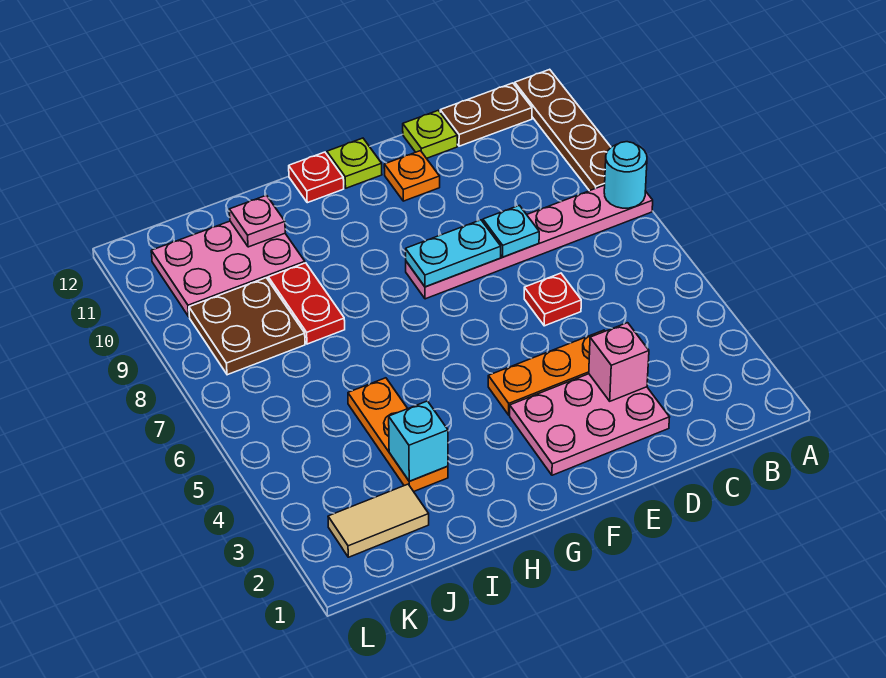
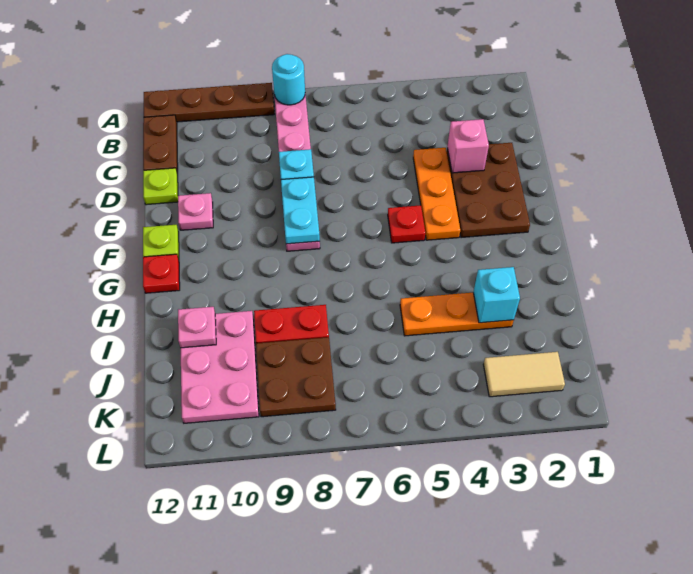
pink plate D2:F3 level 1 -> brown plate D2:F3 level 1
red plate D6 level 1 -> red plate F5 level 1
orange plate E11 level 1 -> pink plate E11 level 1
tan tile J2:K2 level 1 -> tan tile K2:K3 level 1

